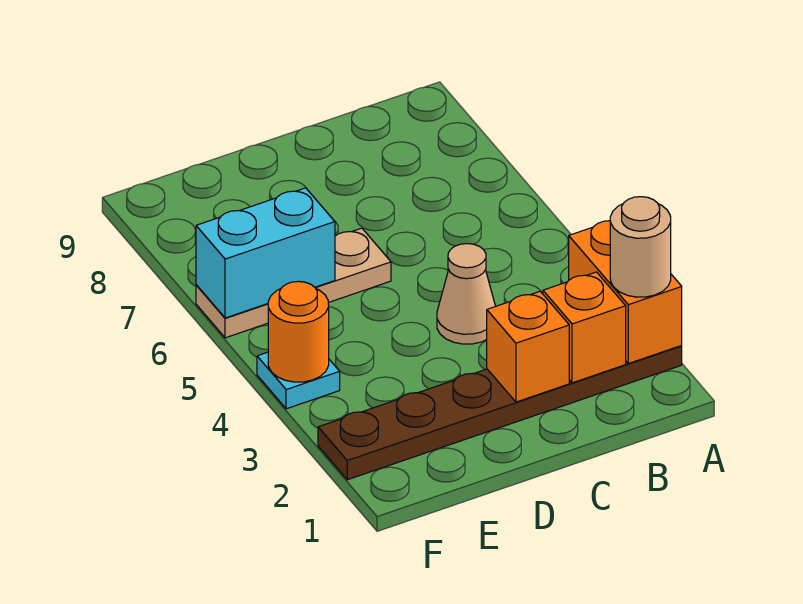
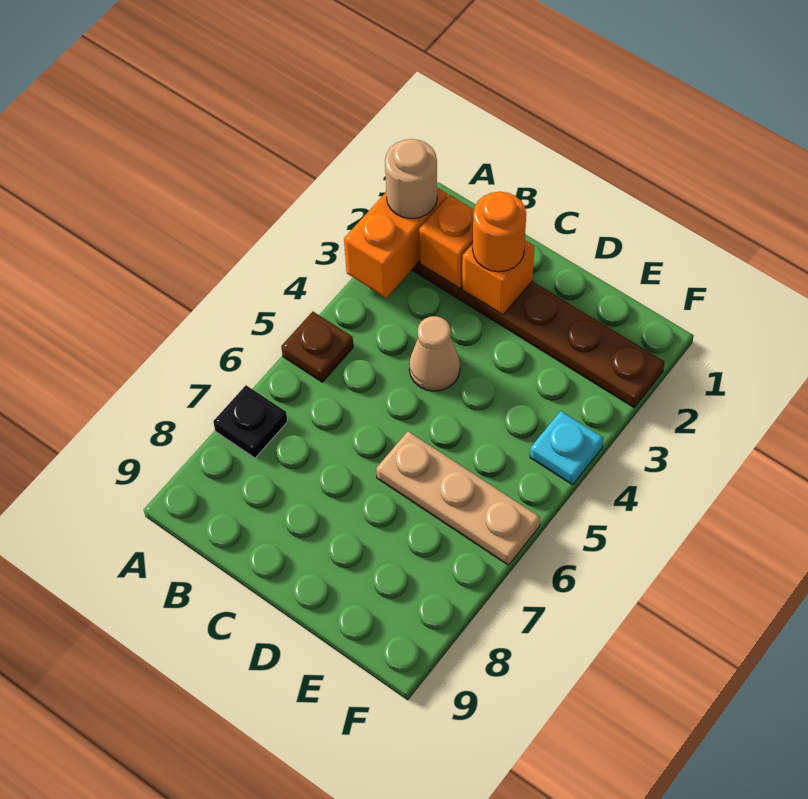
none -> brown plate A5 level 1
none -> black plate A7 level 1
cyan brick E6:F6 level 2 -> none
orange round brick F4 level 2 -> orange round brick C2 level 3

